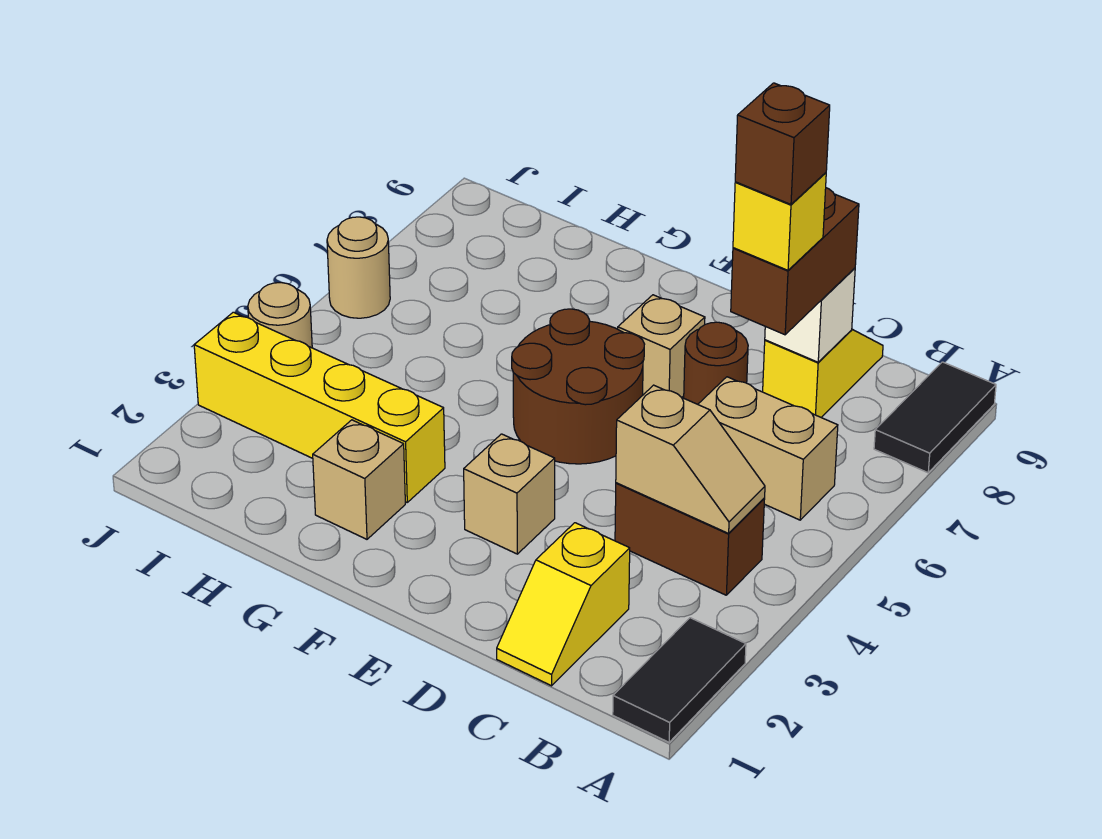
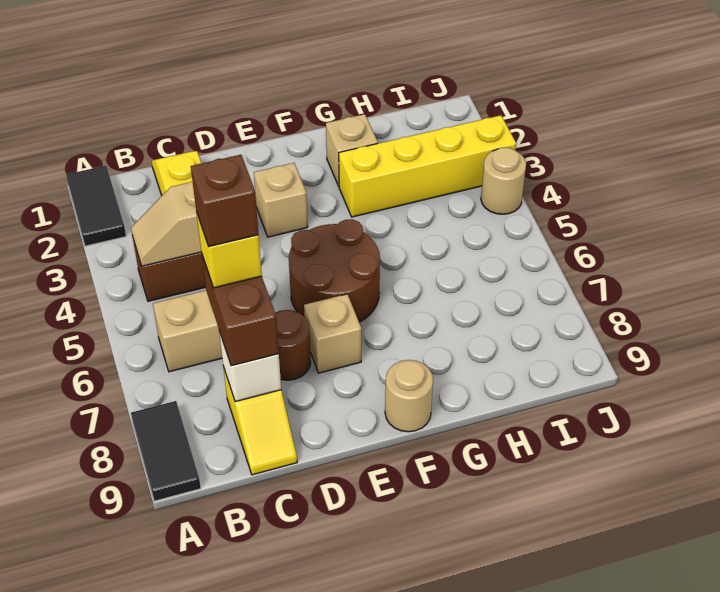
tan round brick J6 level 1 -> tan round brick F9 level 1

